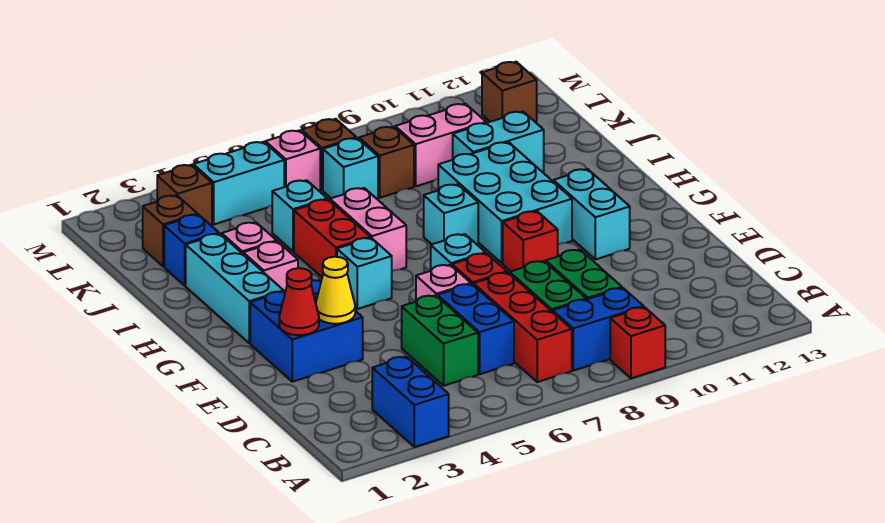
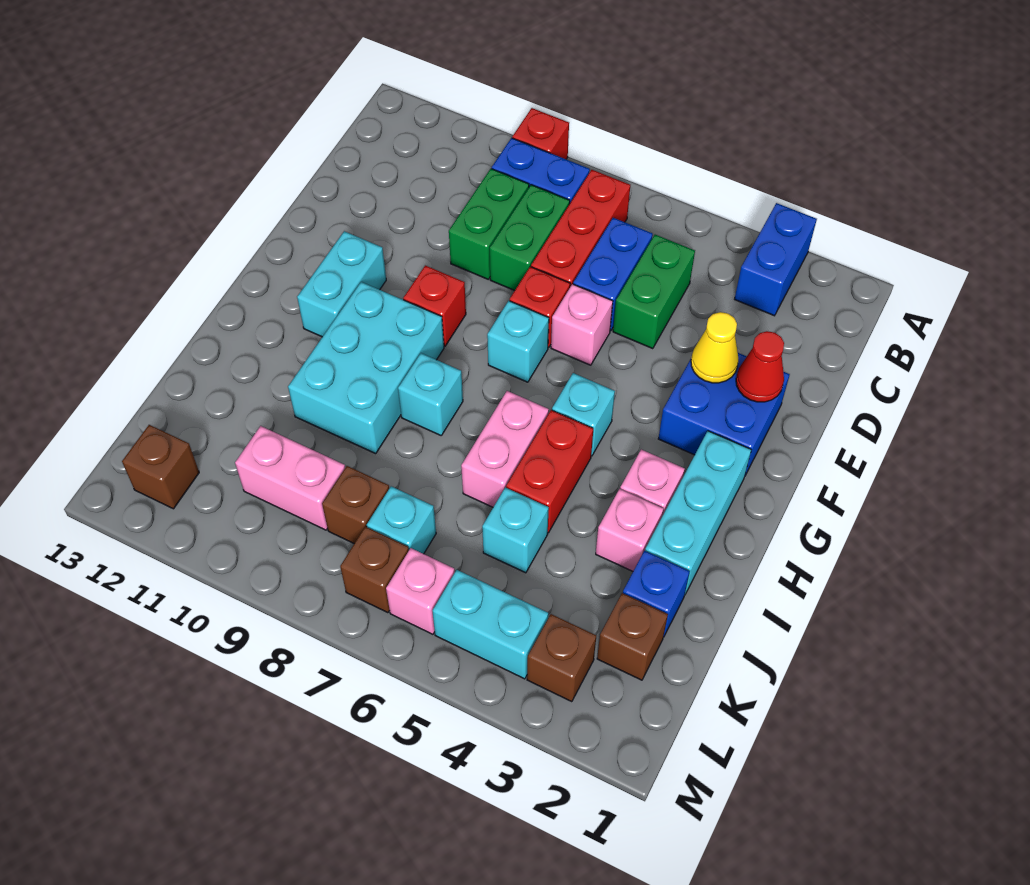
cyan brick J10:J11 level 1 -> none

